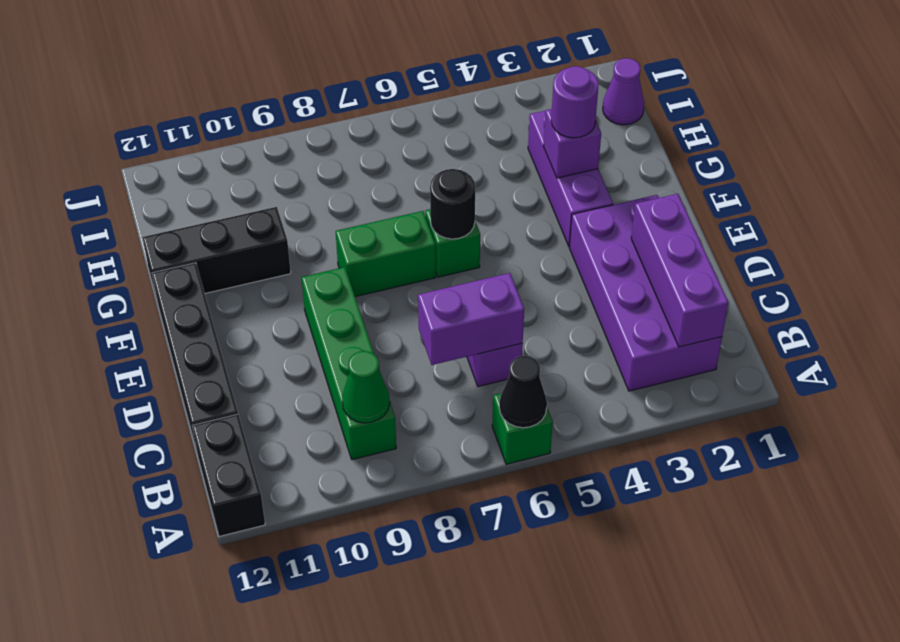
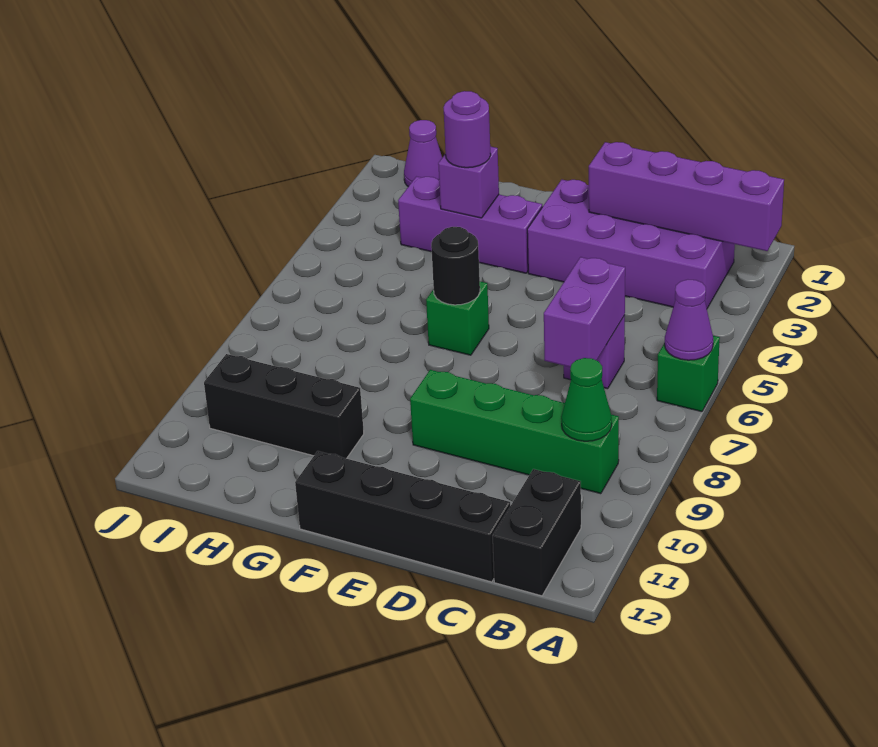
black cone A6 level 2 -> purple cone A6 level 2
black brick A12:B12 level 1 -> black brick B11:B12 level 1
purple brick B2:D2 level 2 -> purple brick A2:D2 level 2
green brick F7:F8 level 1 -> none
black brick G10:G12 level 1 -> black brick G10:I10 level 1

